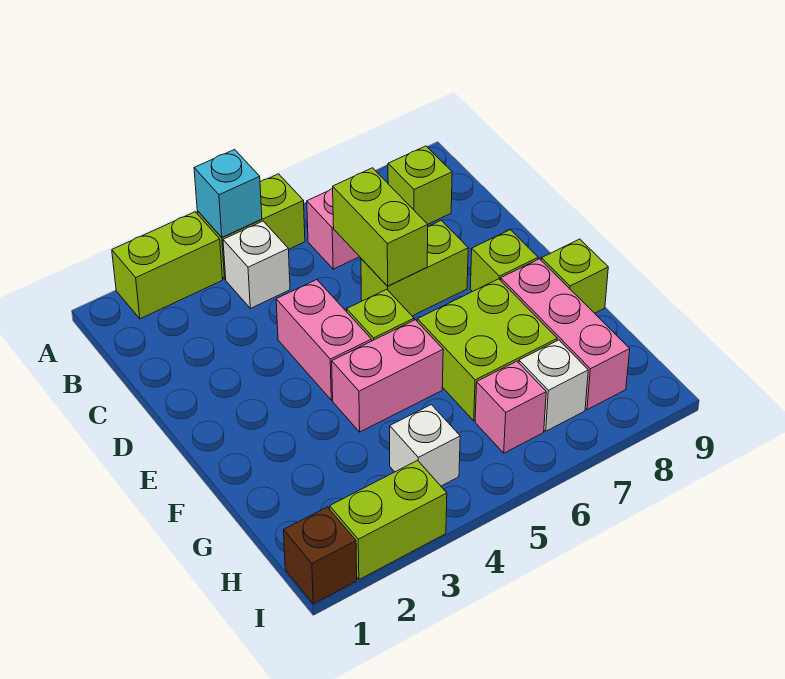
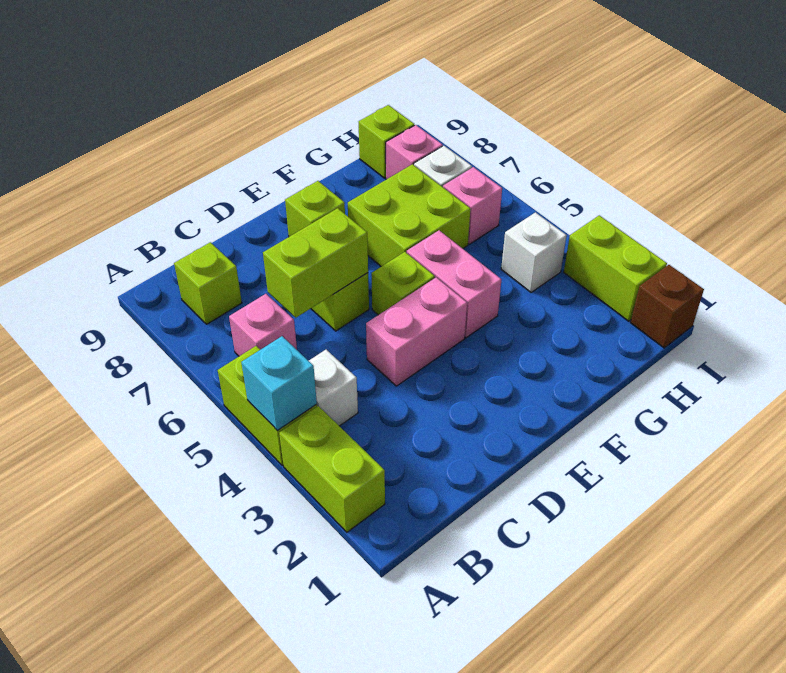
pink brick F8:H8 level 1 -> pink brick H8 level 1
lime brick F9 level 1 -> lime brick H9 level 1

